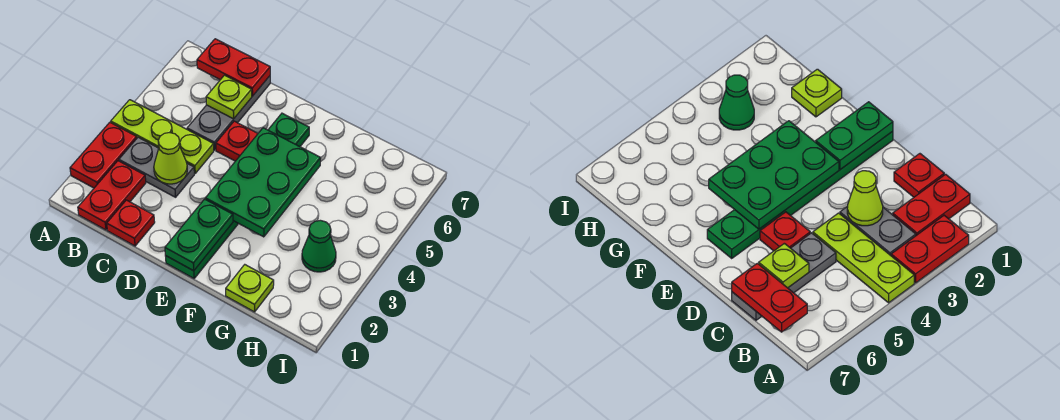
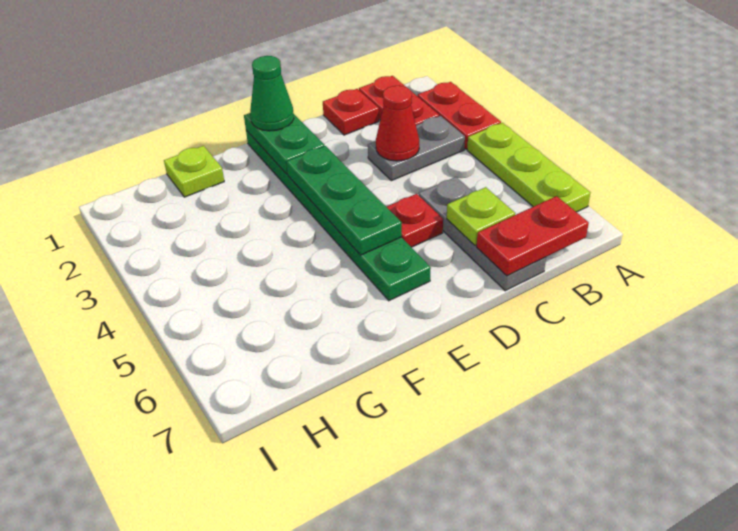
lime plate A4:C4 level 1 -> lime plate A4:A6 level 1
lime cone C3 level 2 -> red cone C3 level 2
green plate E3:F5 level 2 -> green plate E3:E5 level 2
green cone H3 level 1 -> green cone E1 level 3

